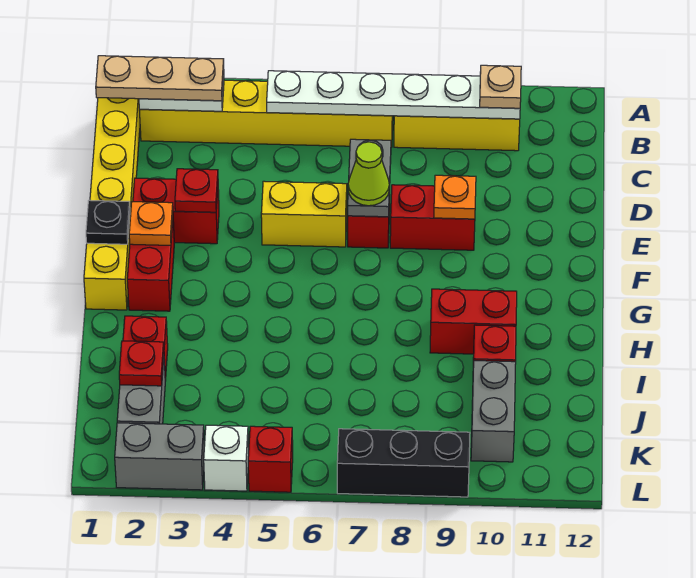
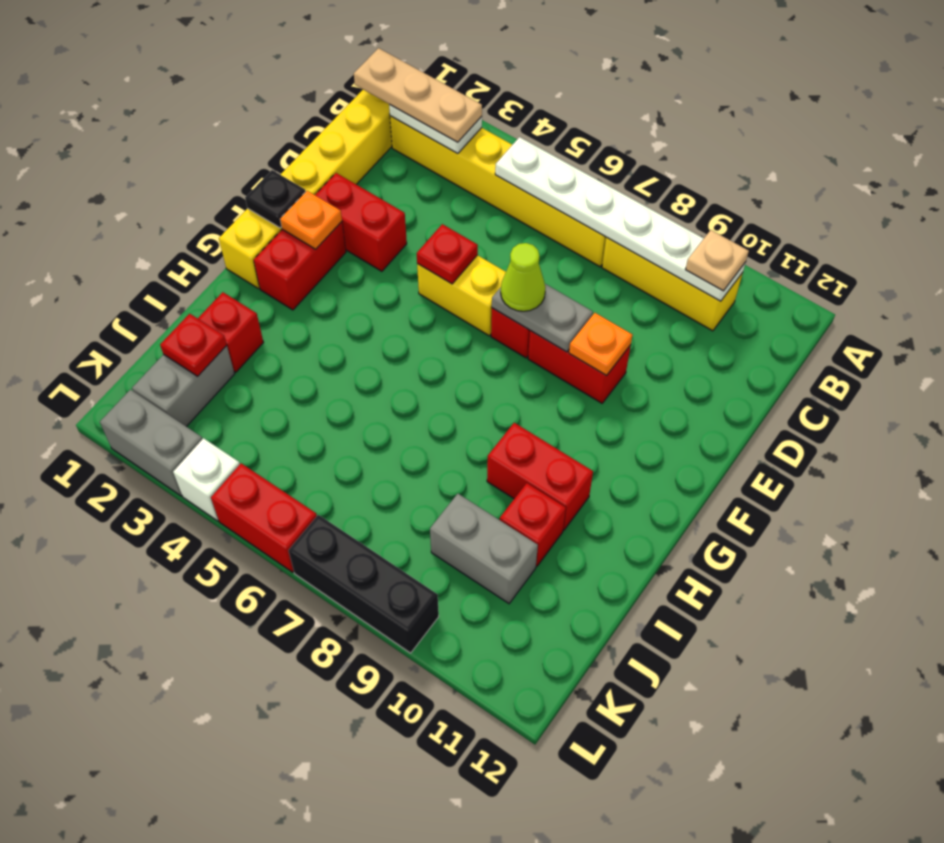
grey plate D7:E7 level 2 -> grey plate E7:E8 level 2
red plate E3 level 2 -> red plate E5 level 2
grey brick J10:K10 level 1 -> grey brick J9:J10 level 1
red brick L5 level 1 -> red brick L5:L6 level 1

